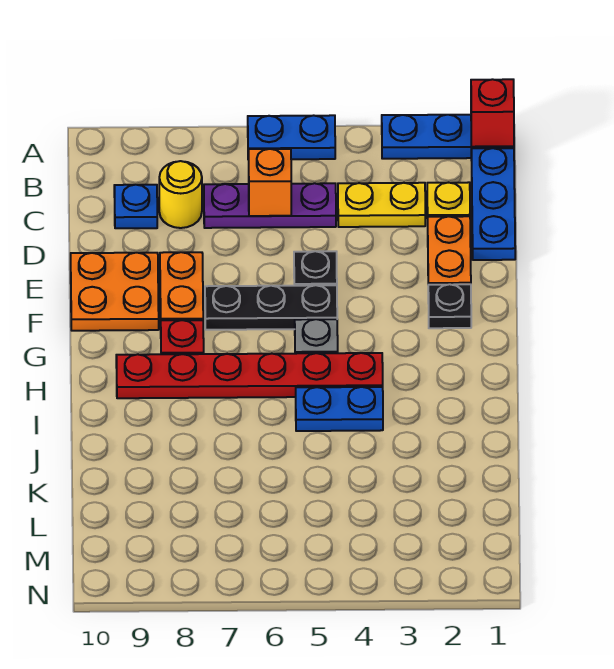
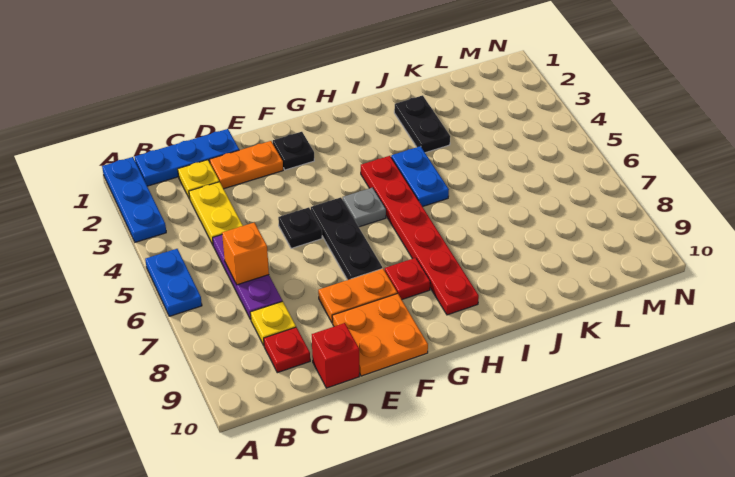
red brick A1 level 2 -> red brick D10 level 1
yellow round brick C8 level 1 -> yellow plate C8 level 1
blue plate C9 level 1 -> red plate C9 level 1
none -> black plate J2:J3 level 1

